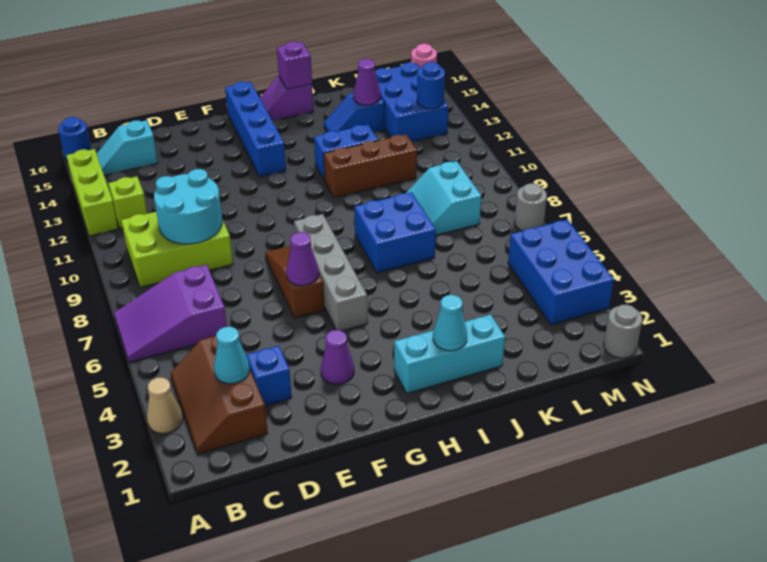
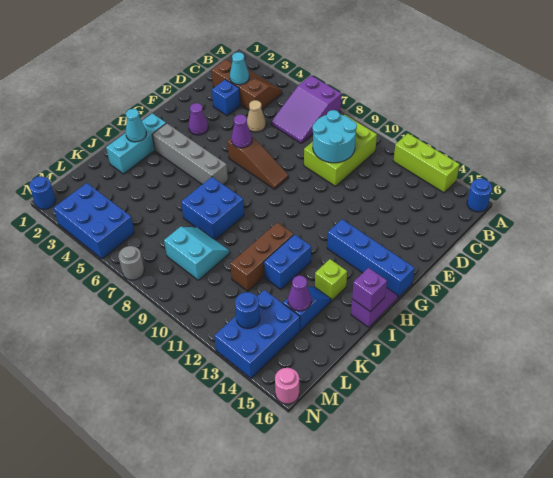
tan cone A3 level 1 -> tan cone D5 level 1
purple slope A6:C7 level 1 top C -> purple slope A6:C7 level 1 top A
lime brick B12 level 1 -> lime brick I14 level 1
cyan slope B15:C15 level 1 top C -> none
grey brick G5:G8 level 1 -> grey brick H3:H6 level 1
blue brick L13:M15 level 1 -> blue brick L13:N14 level 1
grey round brick N1 level 1 -> blue round brick N1 level 1

